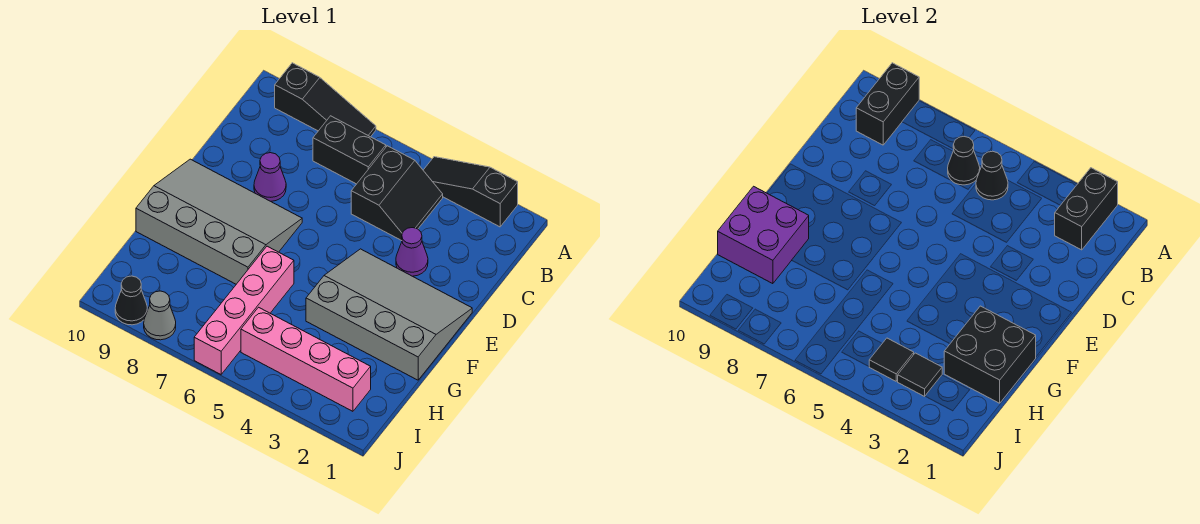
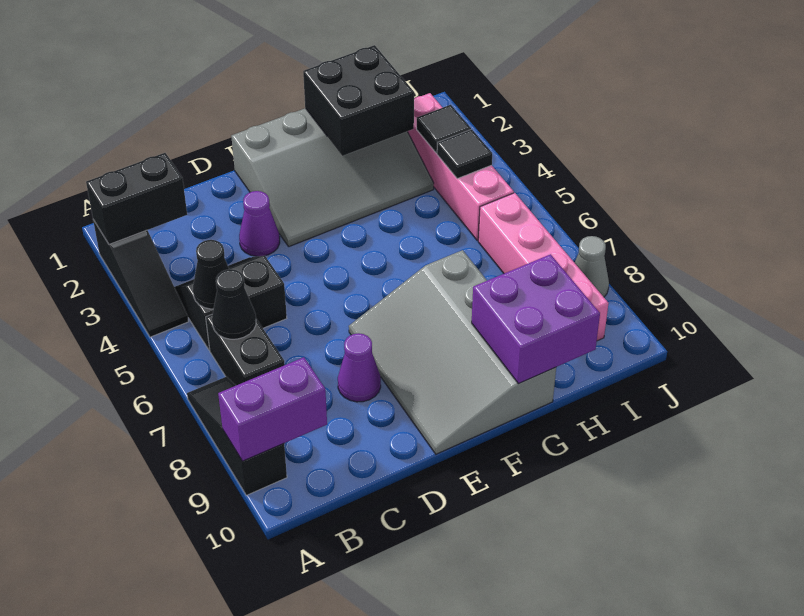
black brick A9:B9 level 2 -> purple brick A9:B9 level 2
grey slope E1:G4 level 1 top G -> grey slope E1:H3 level 1 top 1
pink brick G6:J6 level 1 -> pink brick I6:I9 level 1
black cone J9 level 1 -> none

